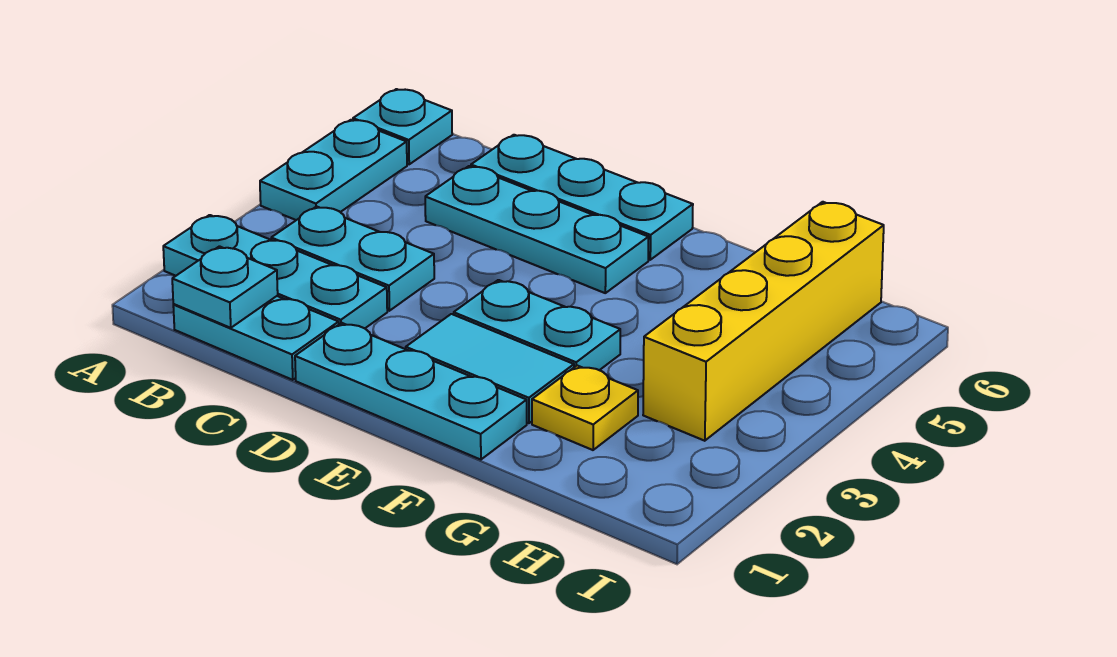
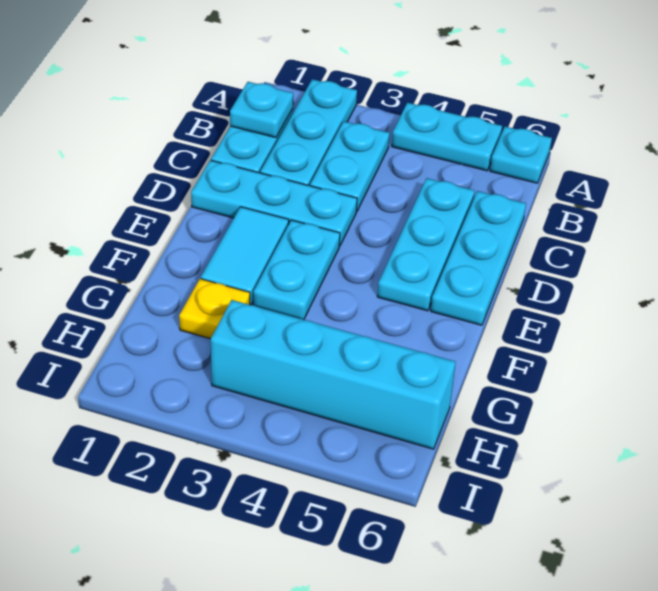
cyan plate D1:F1 level 1 -> cyan plate D1:D3 level 1
yellow brick H3:H6 level 1 -> cyan brick H3:H6 level 1

